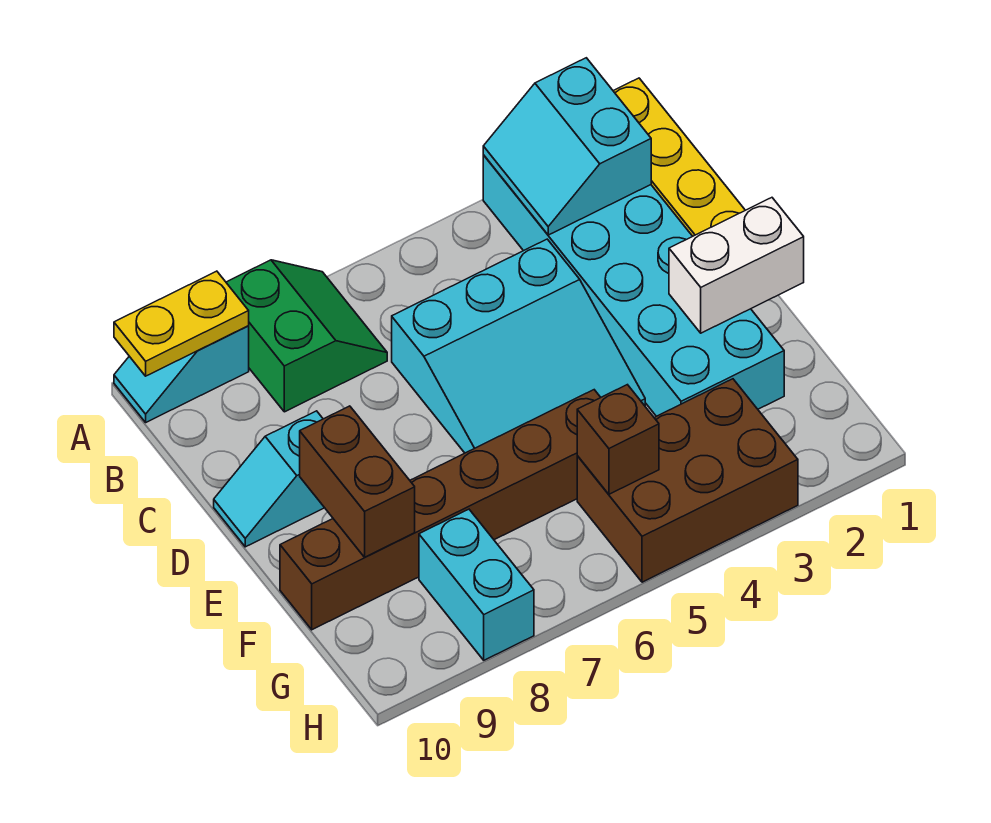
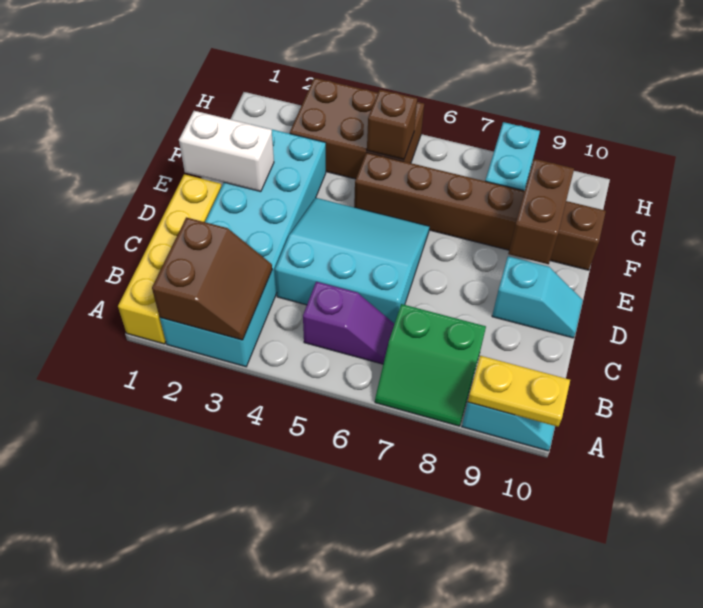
cyan slope A2:B3 level 2 top 2 -> brown slope A2:B3 level 2 top 2
green slope A7:B8 level 1 top 8 -> green slope A7:B8 level 1 top B
none -> purple slope B5:B6 level 1 top 5

